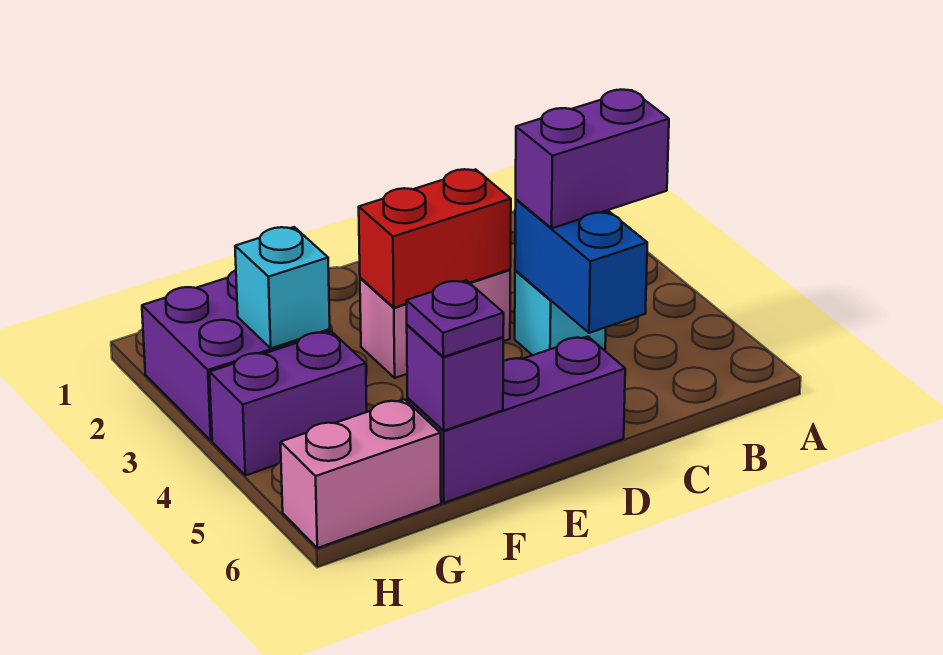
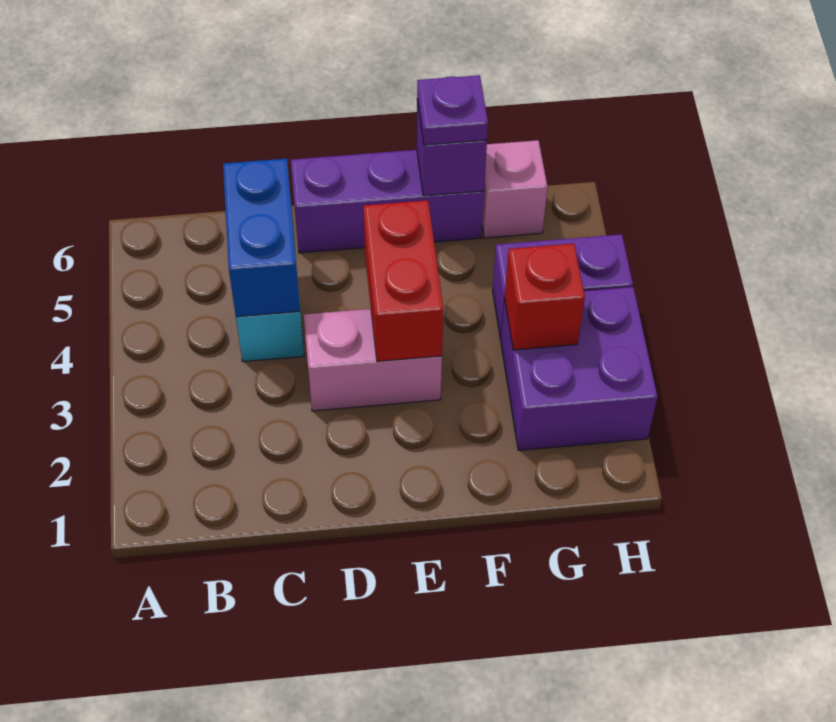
purple brick B4:C4 level 3 -> none
red brick D3:E3 level 2 -> red brick E3:E4 level 2
cyan brick G3 level 2 -> red brick G3 level 2
pink brick G6:H6 level 1 -> pink brick G6 level 1

